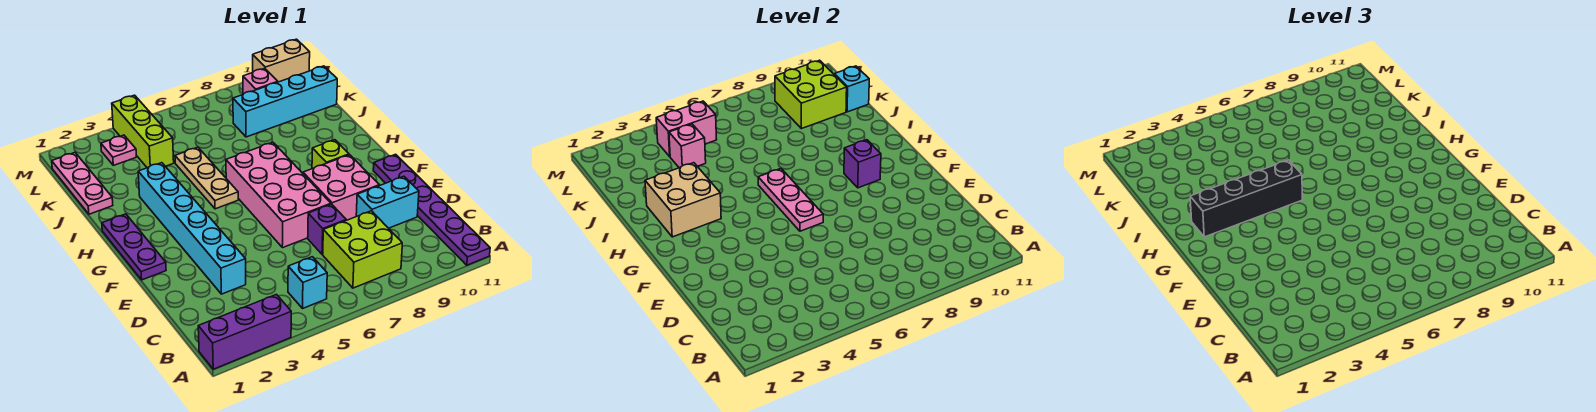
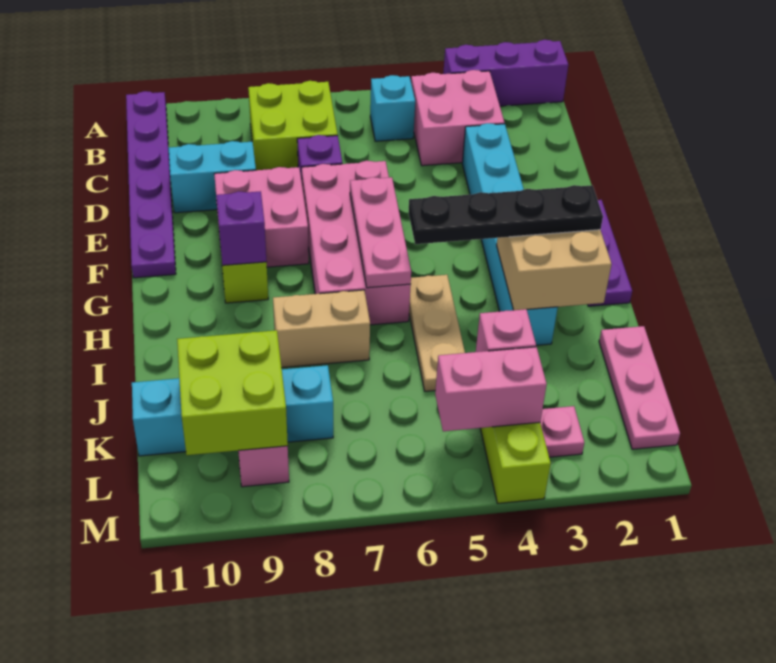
none -> pink brick B3:C4 level 1
black brick H2:H5 level 3 -> black plate H2:H5 level 3
cyan brick K11 level 2 -> none
tan brick M10:M11 level 1 -> tan brick I7:I8 level 1

